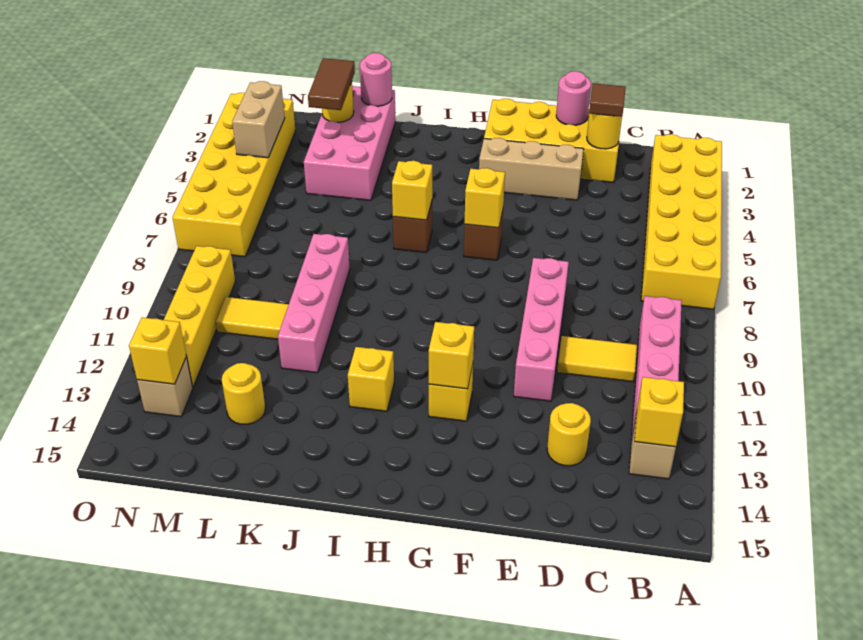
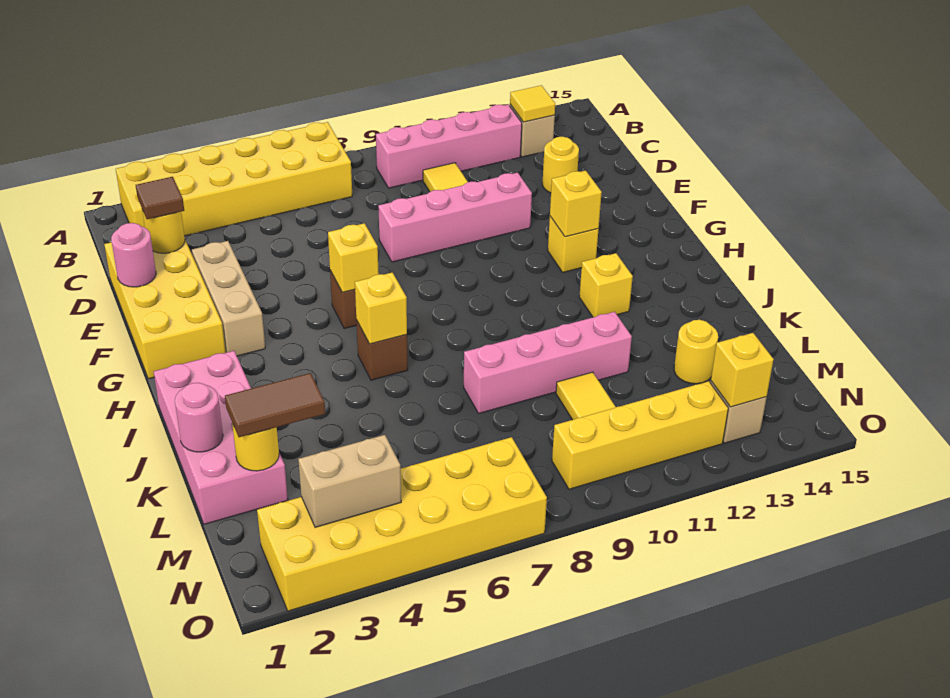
yellow brick B13 level 2 -> yellow tile B13 level 2
pink brick K1:L4 level 1 -> pink brick I1:L2 level 1

